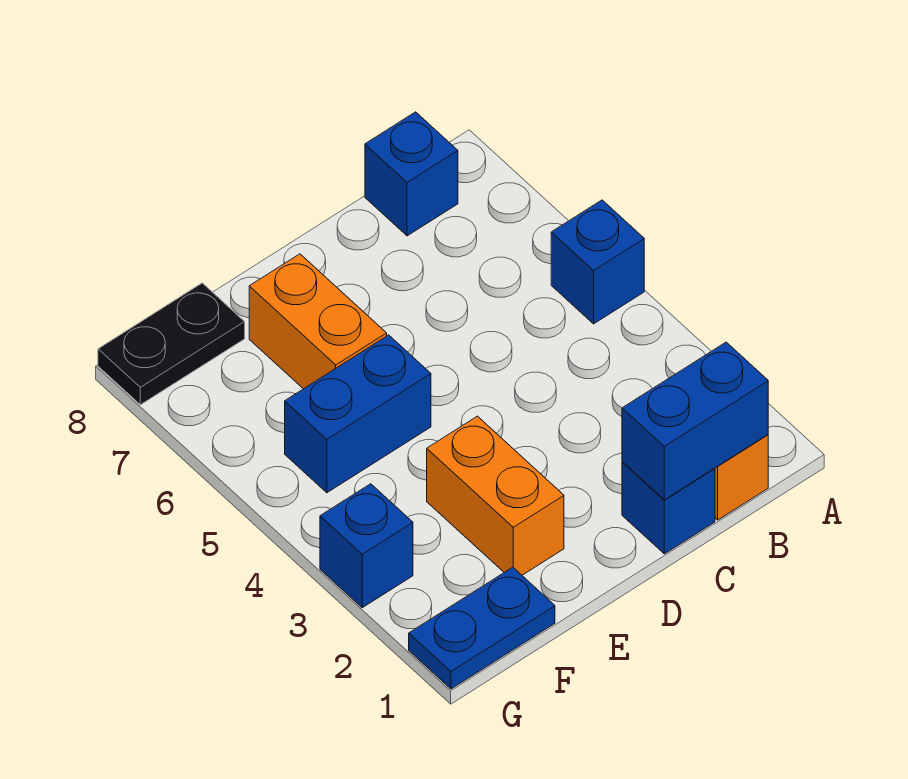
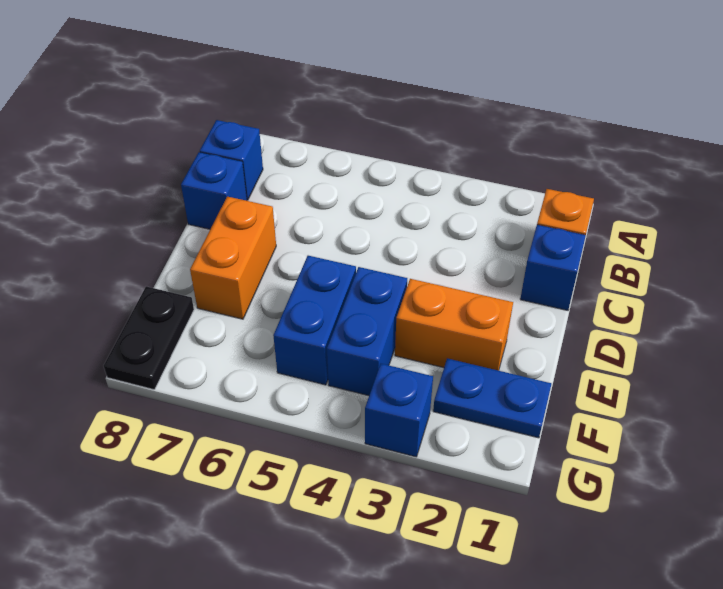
blue brick A5 level 1 -> blue brick C8 level 1
blue brick B1:C1 level 2 -> blue brick E4:F4 level 1
orange brick E6:E7 level 1 -> orange brick D7:E7 level 1
blue plate F1:G1 level 1 -> blue plate F1:F2 level 1

